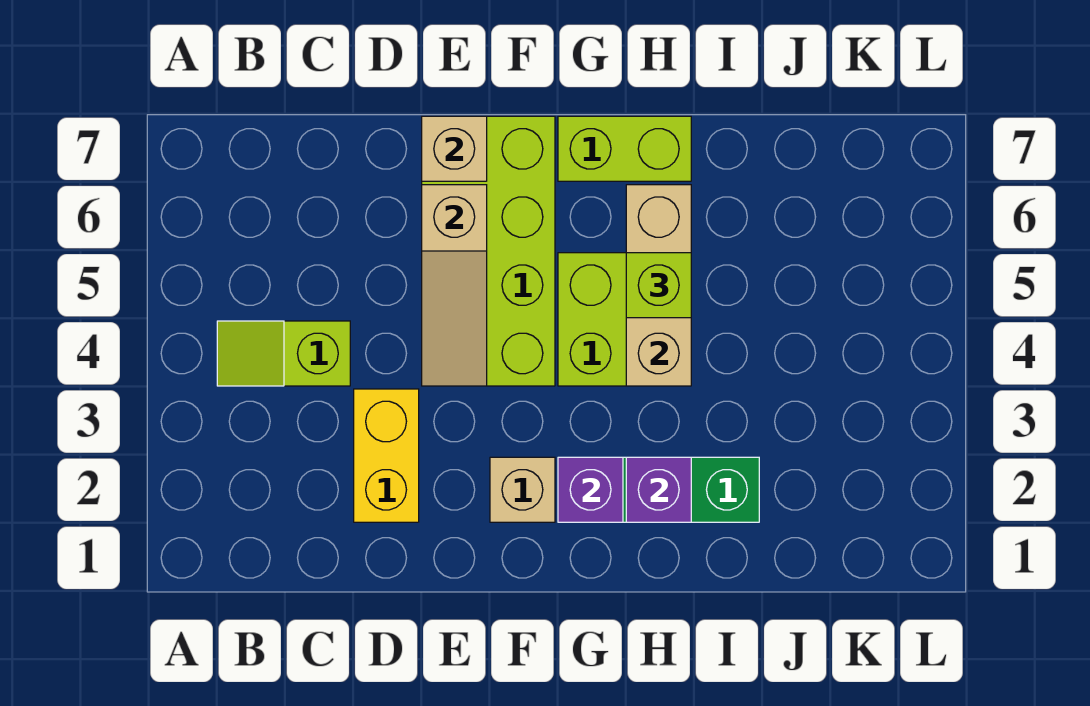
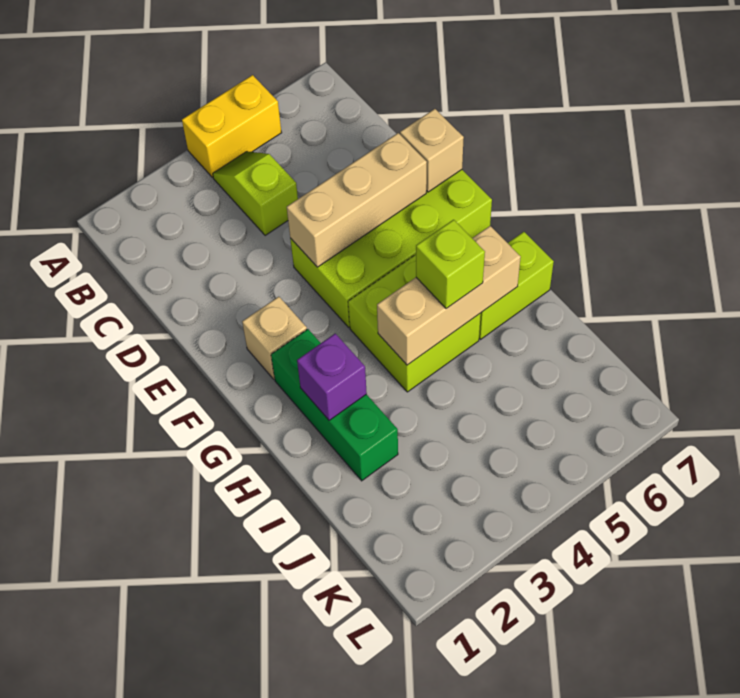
yellow brick D2:D3 level 1 -> yellow brick A4:A5 level 1
tan slope E4:E6 level 2 top 6 -> tan brick E4:E6 level 2
purple brick G2 level 2 -> none
lime brick G7:H7 level 1 -> lime brick H6:H7 level 1

